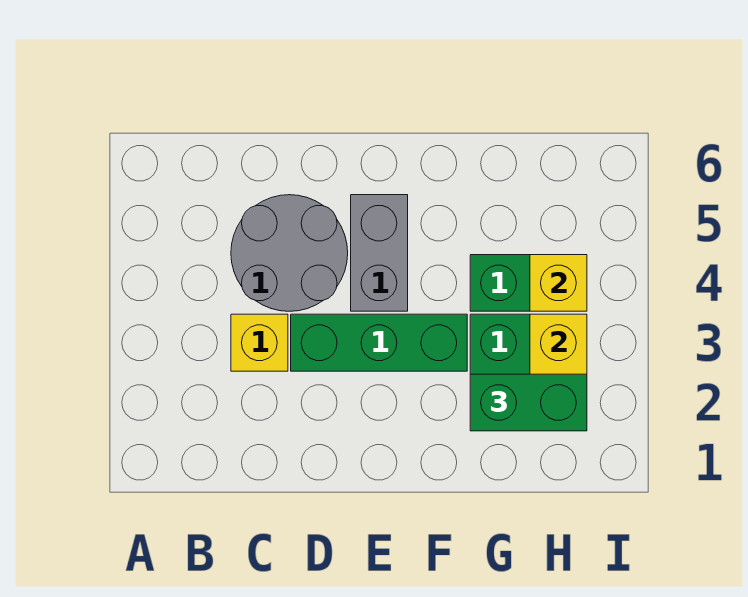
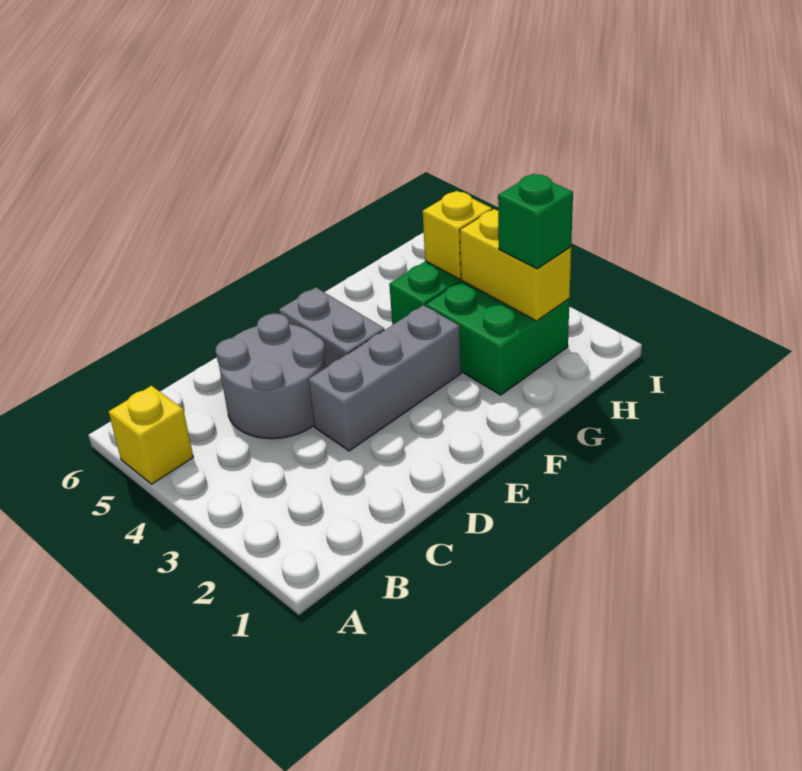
yellow brick C3 level 1 -> yellow brick A5 level 1
green brick D3:F3 level 1 -> grey brick D3:F3 level 1
green brick G2:H2 level 3 -> green brick H2 level 3

